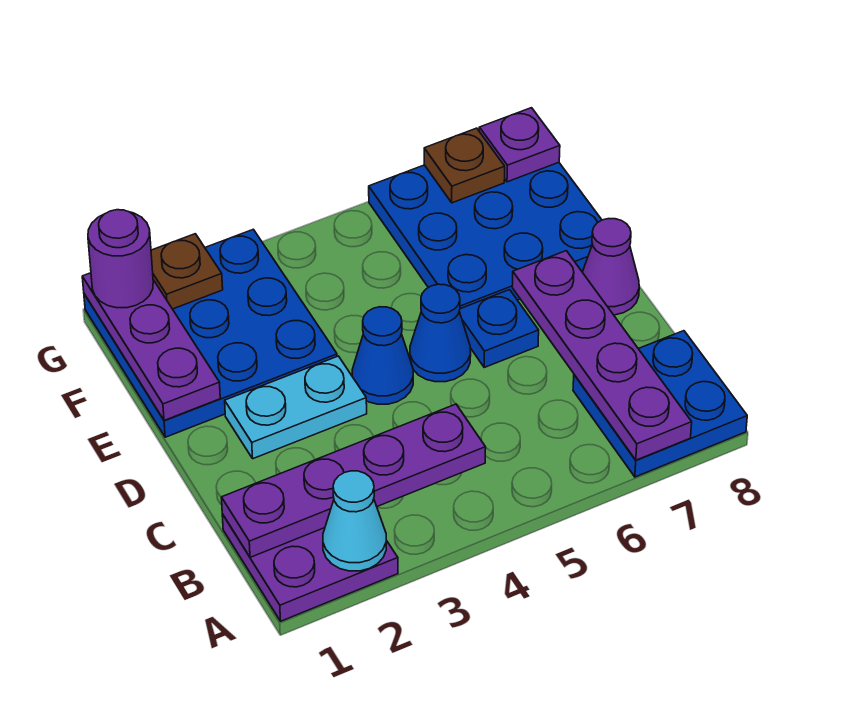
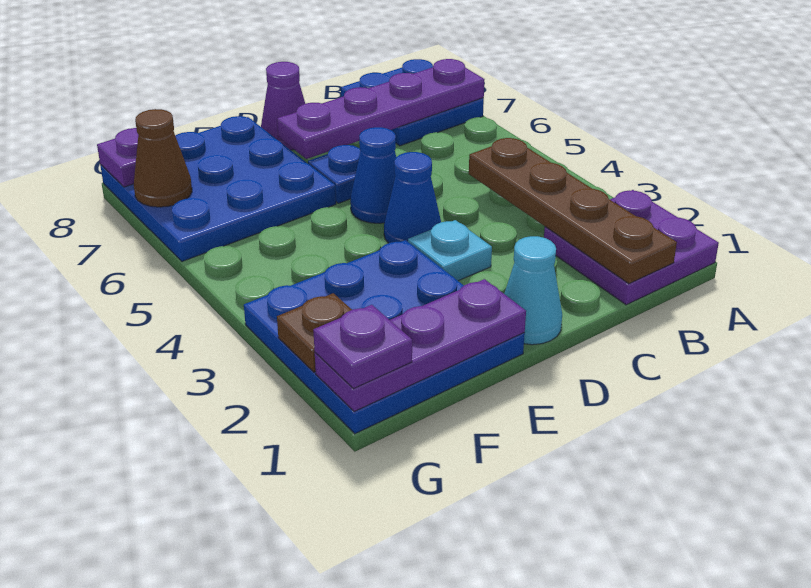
cyan cone A2 level 2 -> cyan cone D1 level 1
purple plate B1:B4 level 2 -> brown plate B1:B4 level 2
cyan plate D2:D3 level 1 -> cyan plate D3 level 1
purple round brick G1 level 3 -> purple plate G1 level 3
brown plate G7 level 2 -> brown cone G7 level 2

